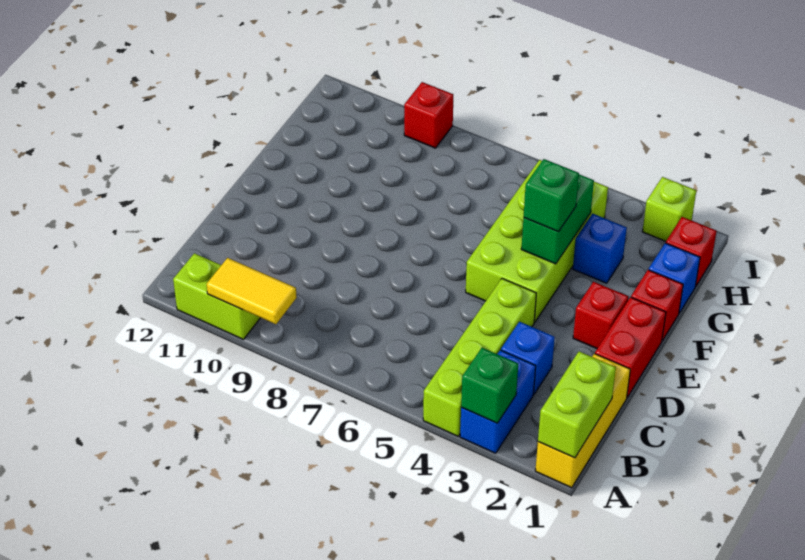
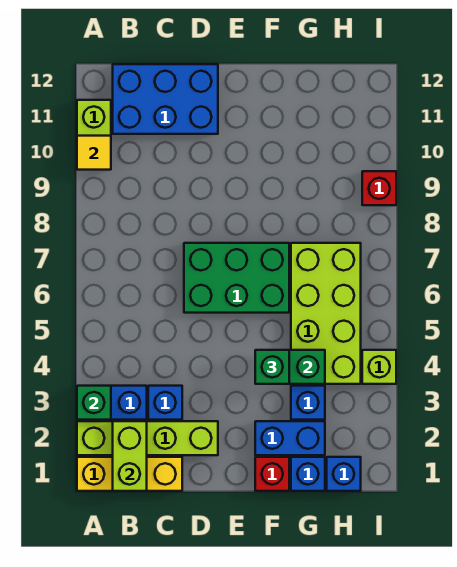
lime brick A1:B1 level 2 -> lime brick B1:B2 level 2
lime brick A4:D4 level 1 -> lime brick A2:D2 level 1
yellow tile A9:A10 level 2 -> yellow tile A10 level 2
none -> blue brick B11:D12 level 1
red brick D1:E1 level 1 -> none
none -> green brick D6:F7 level 1
red brick E2 level 1 -> none
lime brick E4:H5 level 1 -> lime brick G4:H7 level 1
none -> blue brick F2:G2 level 1
red brick H1 level 1 -> blue brick H1 level 1
lime brick I2 level 1 -> lime brick I4 level 1

